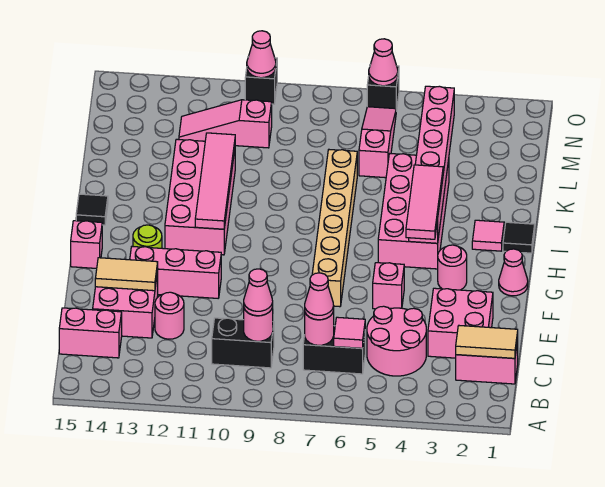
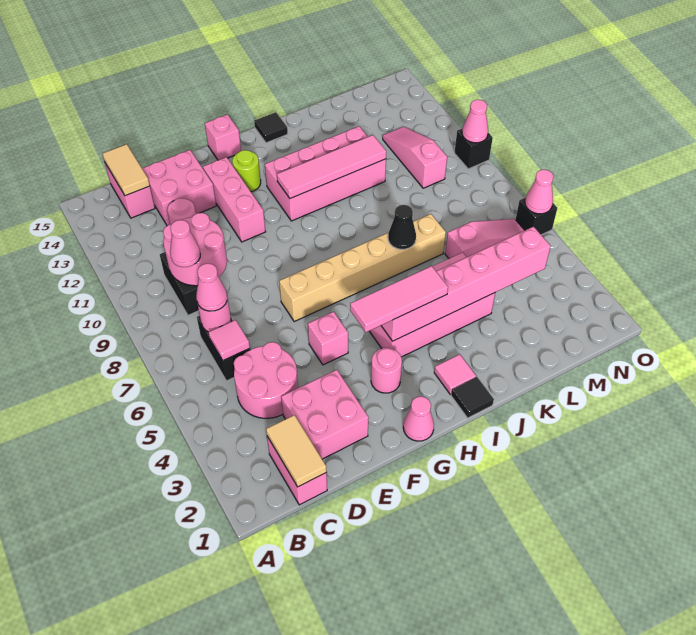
pink round brick C9 level 2 -> pink round brick C9:D10 level 2
tan tile E13:E14 level 2 -> tan tile C14:C15 level 2
none -> black cone J7 level 2

